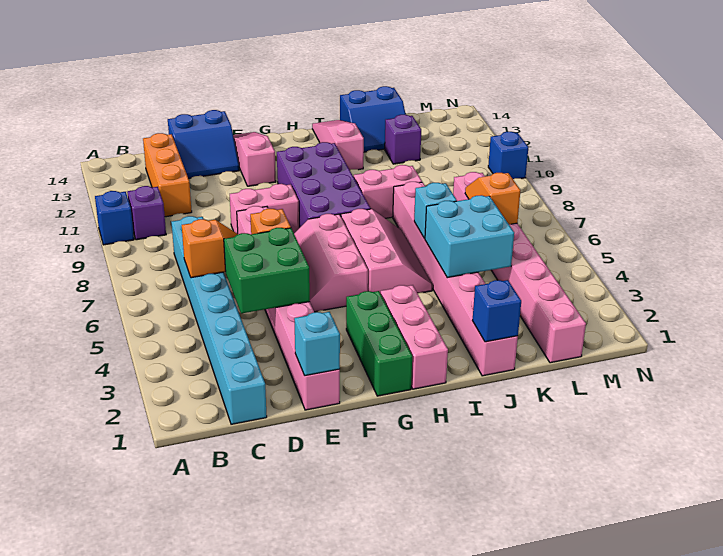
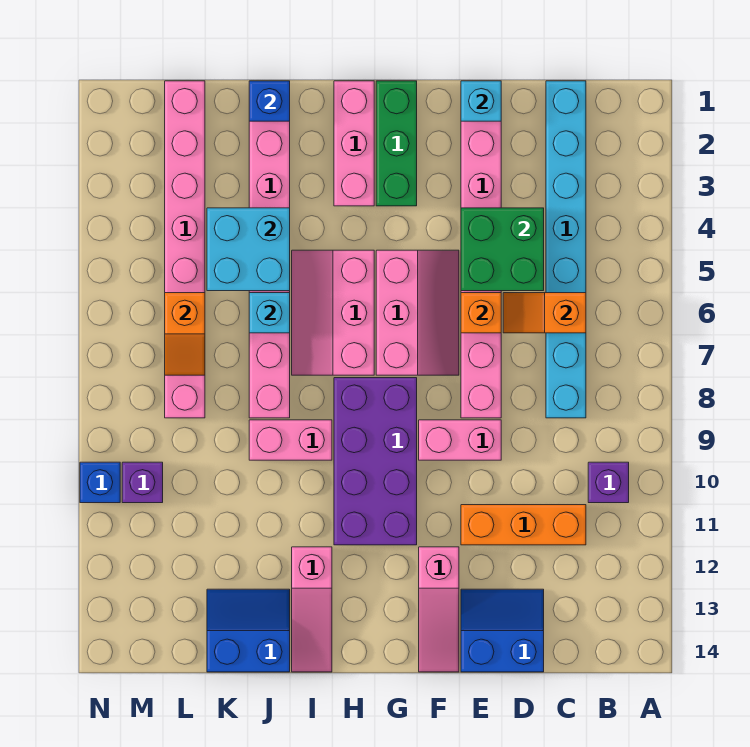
blue brick A10 level 1 -> none
orange brick C11:C13 level 1 -> orange brick C11:E11 level 1
purple brick K12 level 1 -> purple brick M10 level 1

